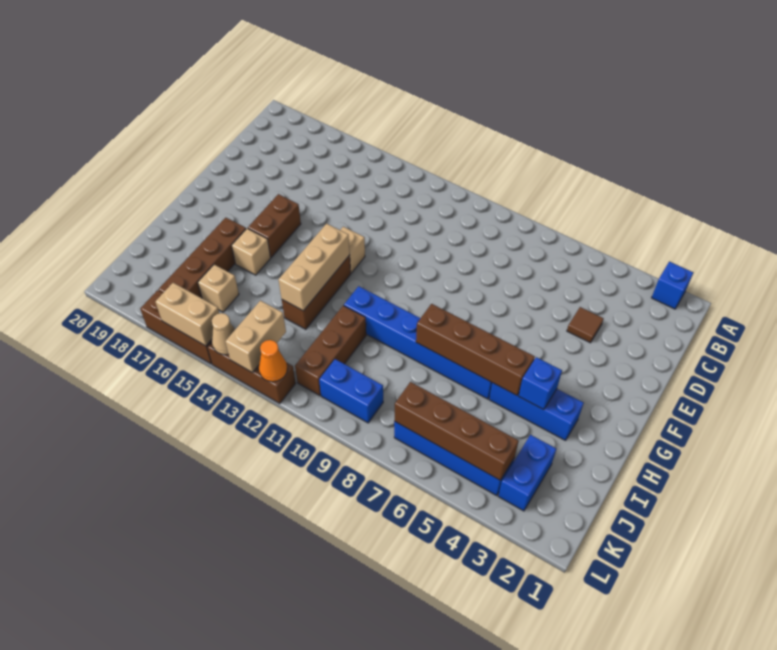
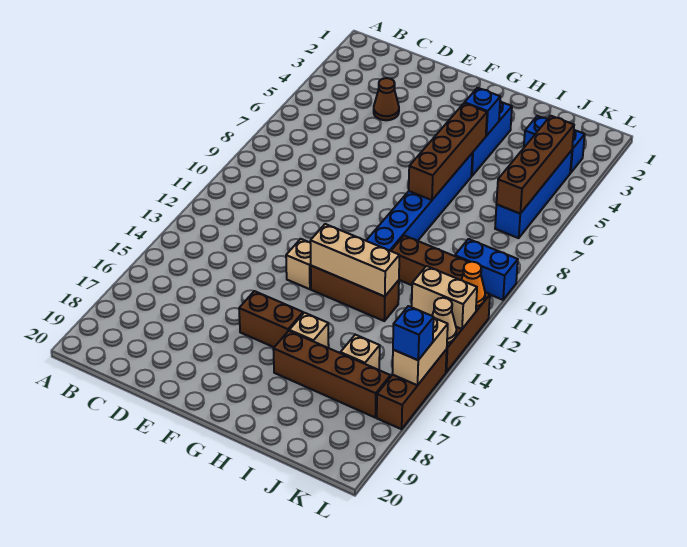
blue brick A2 level 1 -> blue brick L16 level 3
brown tile D4 level 1 -> brown cone D4 level 1
blue brick K9:K10 level 1 -> blue brick K10:L10 level 1

